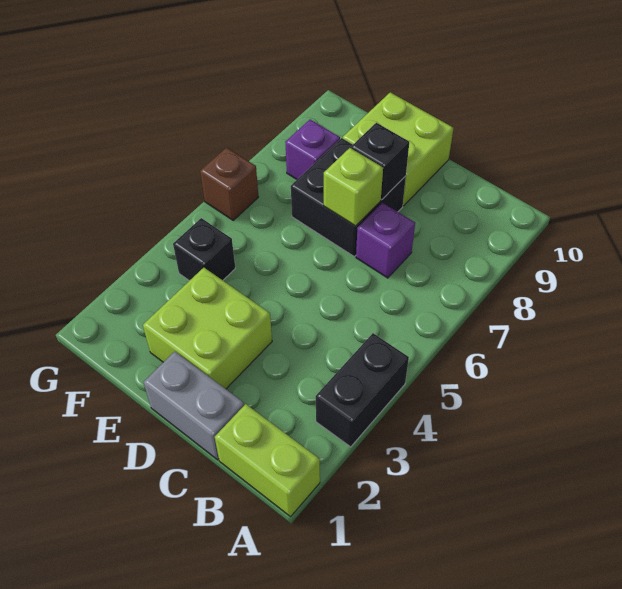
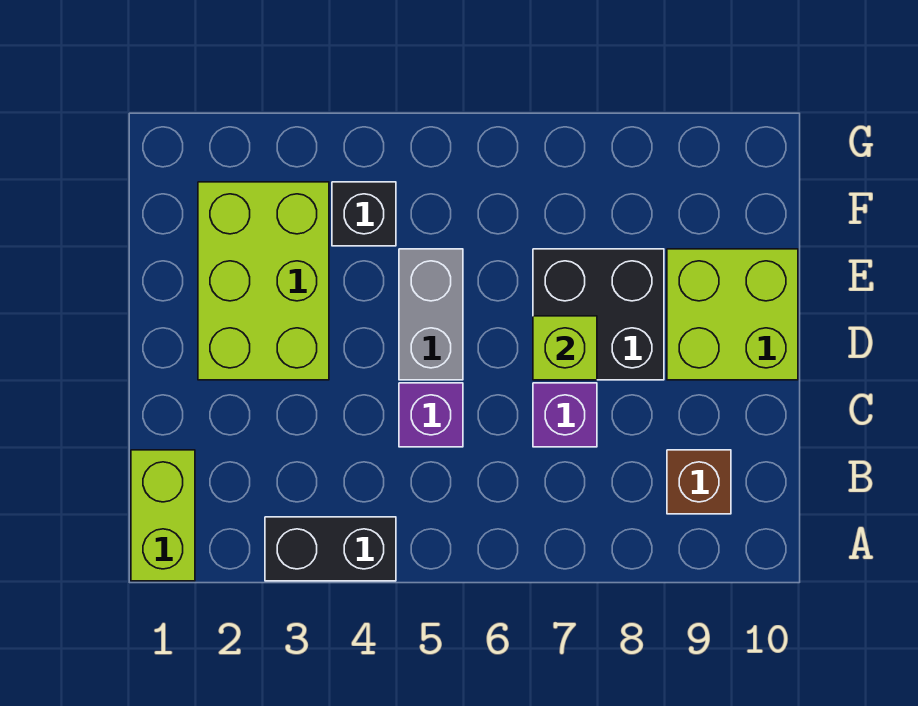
grey brick C1:D1 level 1 -> grey brick D5:E5 level 1
lime brick D2:E3 level 1 -> lime brick D2:F3 level 1
black brick D8 level 2 -> none
purple brick F8 level 1 -> purple brick C5 level 1
brown brick G6 level 1 -> brown brick B9 level 1

